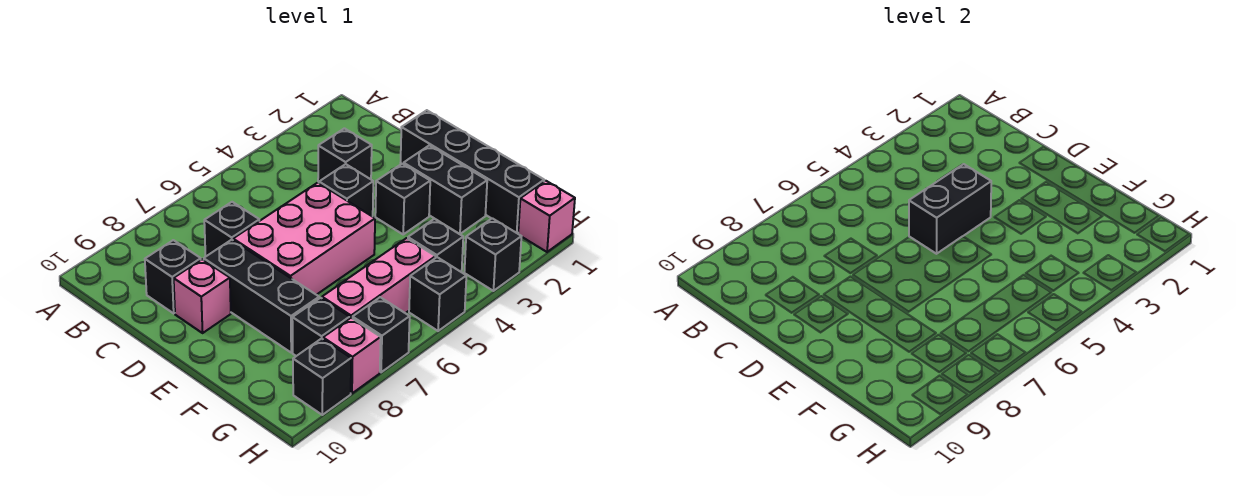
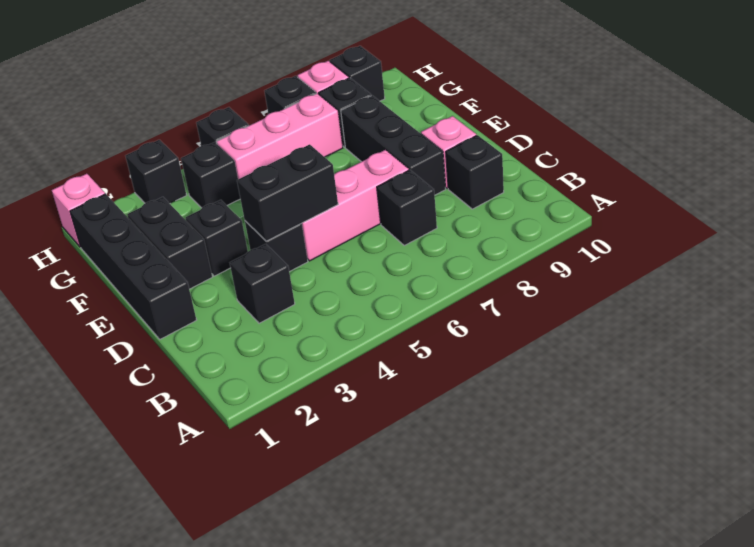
pink brick D5:E7 level 1 -> pink brick D5:D7 level 1

